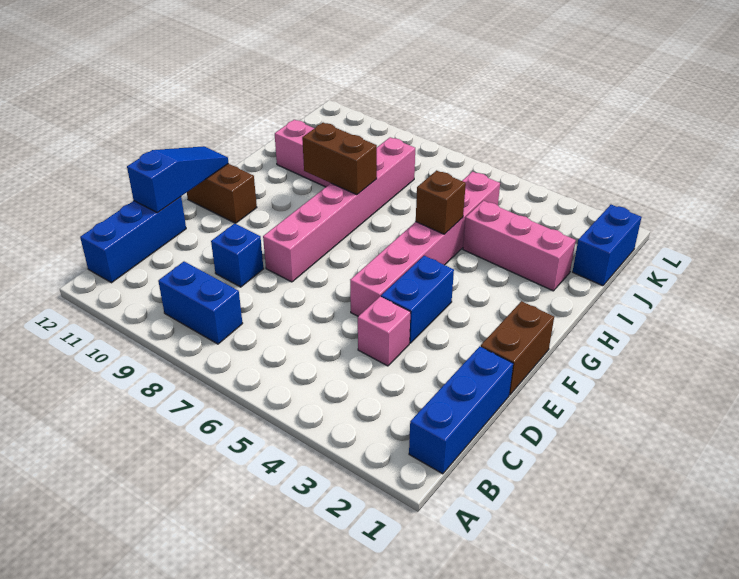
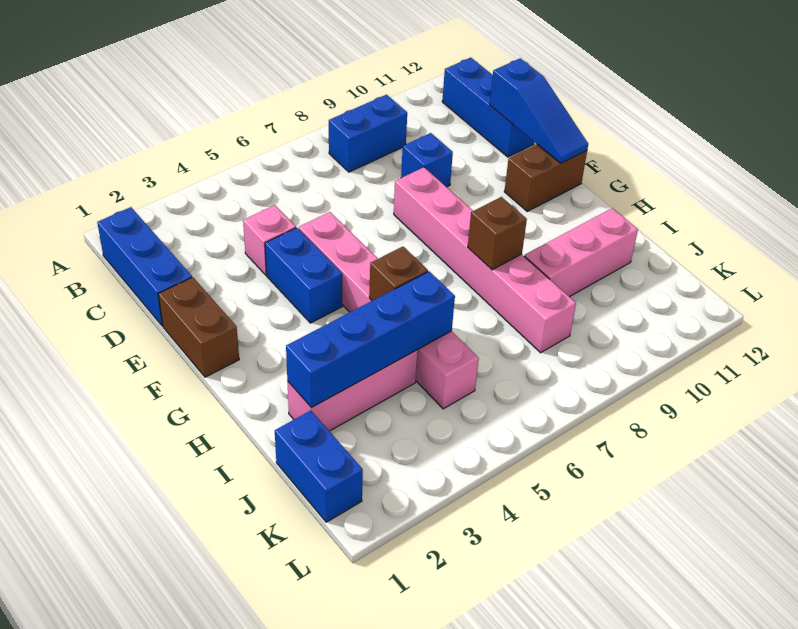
brown brick H8:H9 level 2 -> brown brick H8 level 2
none -> blue brick I2:I5 level 2

